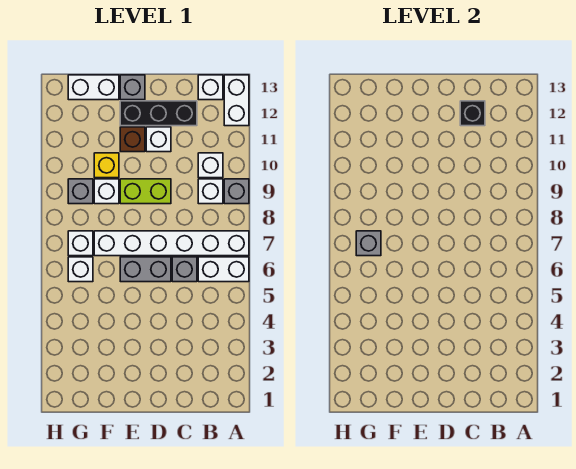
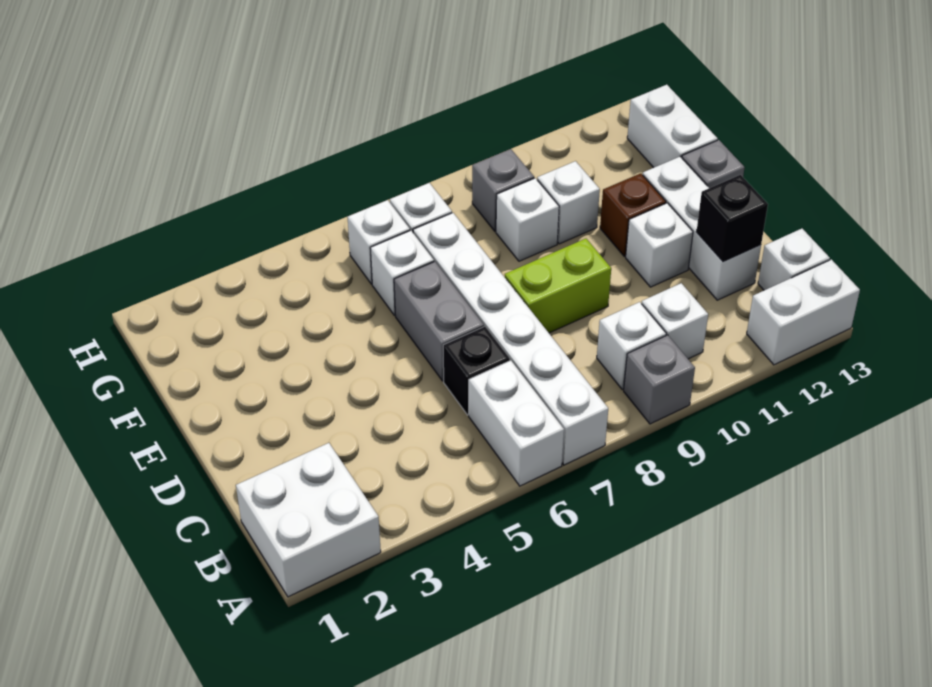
none -> white brick A1:B2 level 1
grey brick C6 level 1 -> black brick C6 level 1
black brick C12:E12 level 1 -> white brick C12:E12 level 1
lime brick D9:E9 level 1 -> lime brick D8:D9 level 1
none -> white brick F6 level 1
yellow brick F10 level 1 -> white brick F10 level 1
grey brick G7 level 2 -> none

